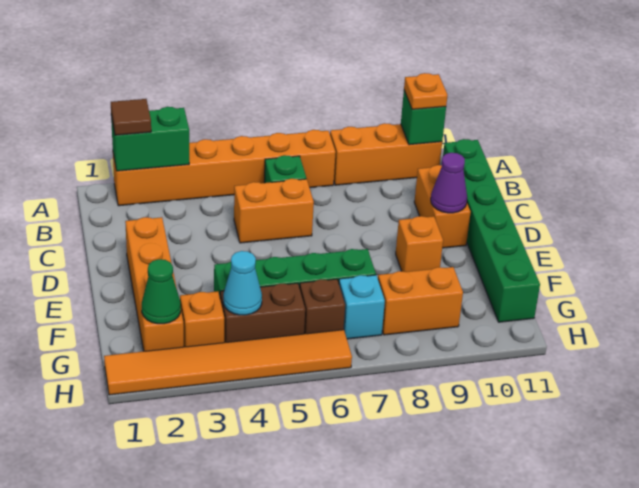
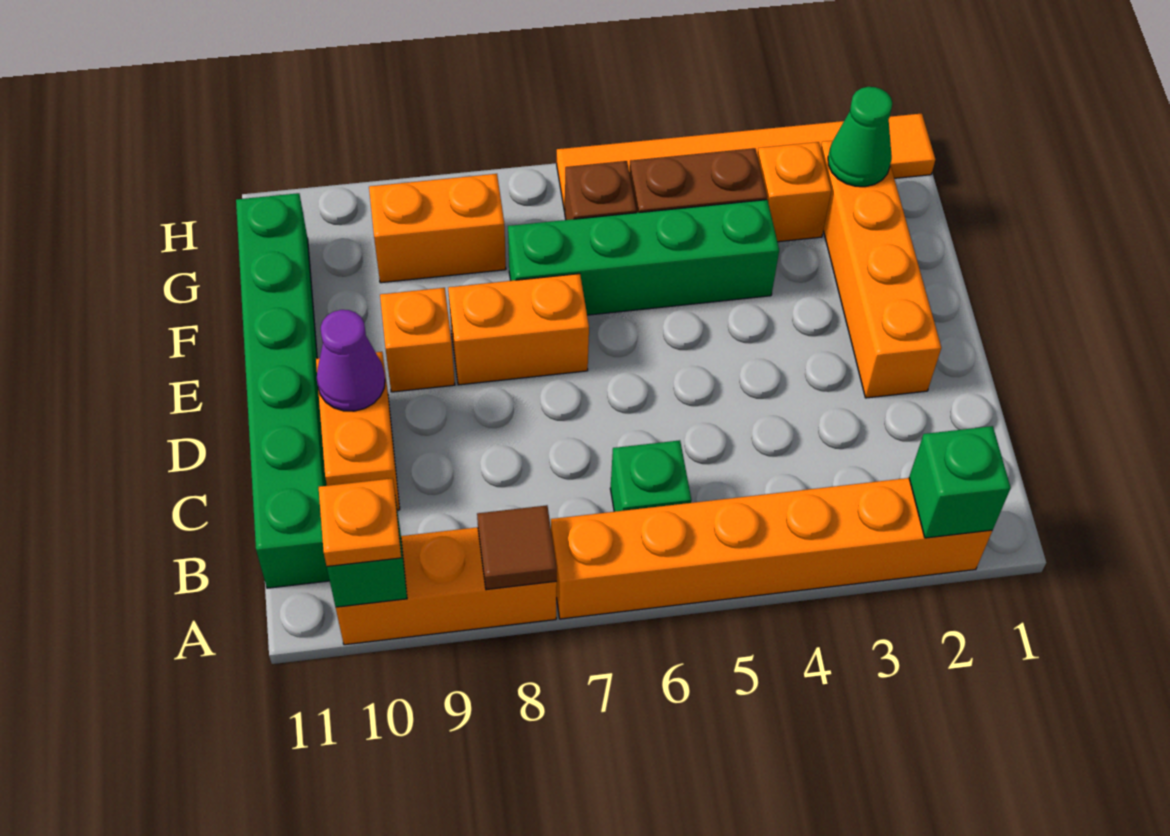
green brick A2:A3 level 2 -> green brick A2 level 2
brown tile A2 level 3 -> brown tile A8 level 2
orange brick C5:C6 level 1 -> orange brick E7:E8 level 1
cyan cone G4 level 2 -> none
cyan brick G7 level 1 -> none

